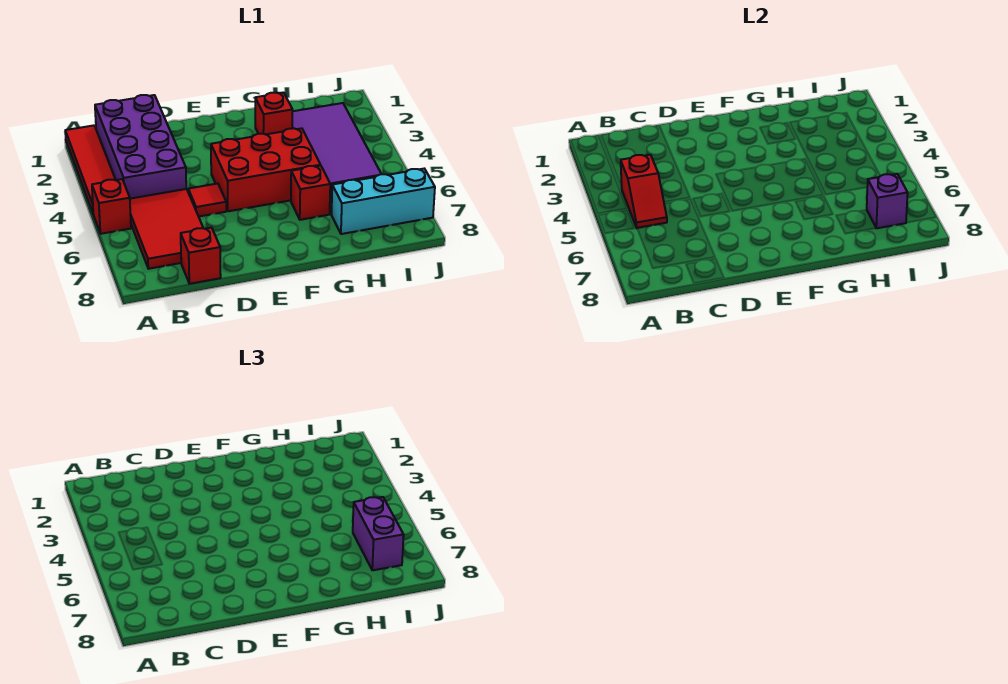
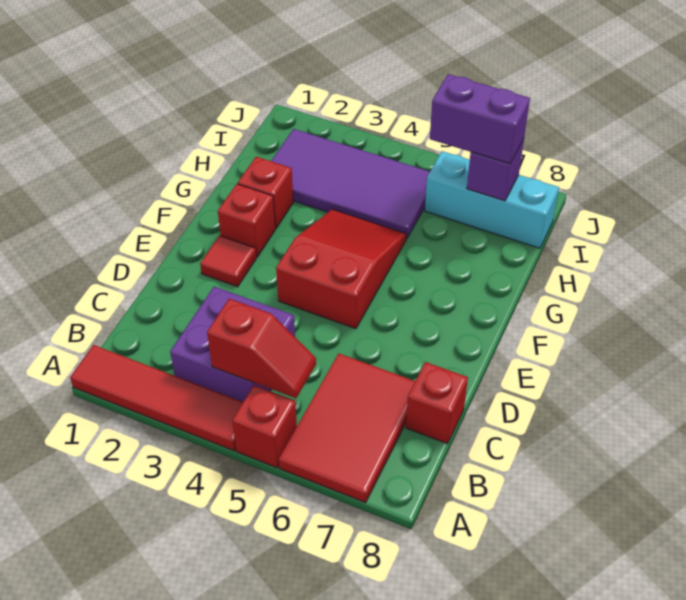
purple brick B1:C4 level 1 -> purple brick B3:C4 level 1
red tile B5:C7 level 1 -> red tile A6:C7 level 1
red tile D5 level 1 -> red tile E2 level 1
red brick E4:G5 level 1 -> red slope E4:G5 level 1 top E
red brick G6 level 1 -> red brick F2 level 1
cyan brick H7:J7 level 1 -> cyan brick I6:I8 level 1

